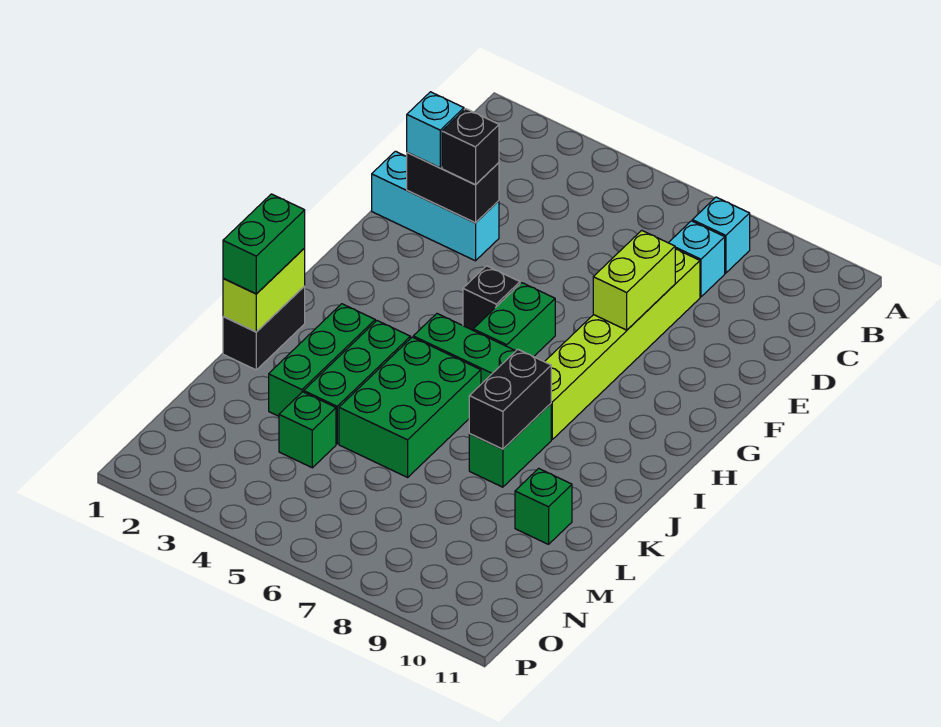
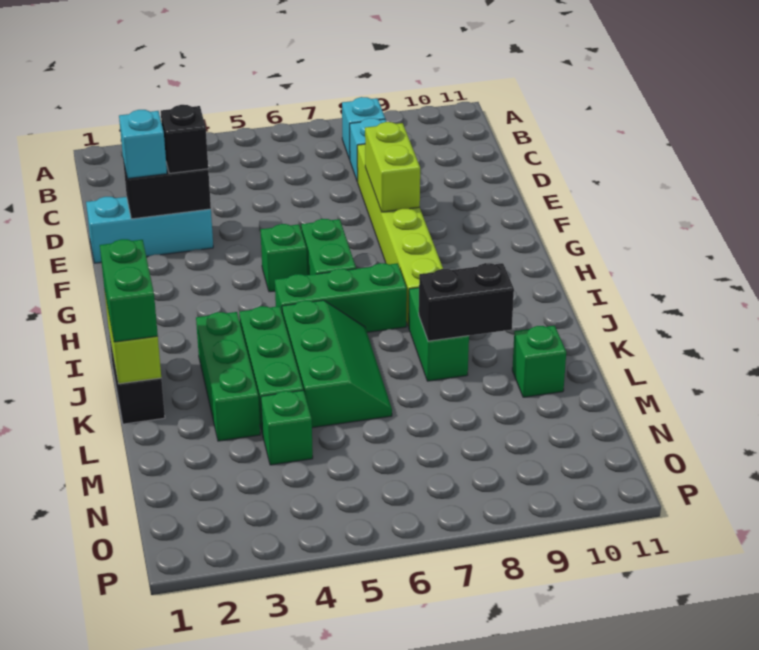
black brick G5 level 1 -> green brick G5 level 1
green brick J5:L6 level 1 -> green slope J5:L6 level 1 top 5
black brick J8:K8 level 2 -> black brick K8:K9 level 2

